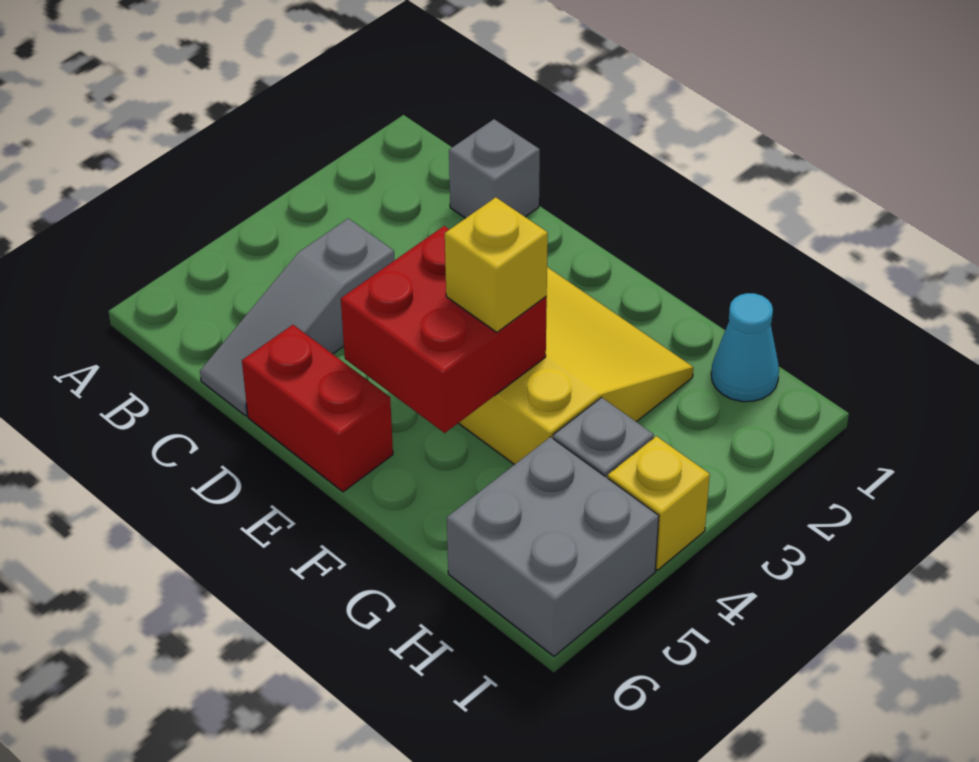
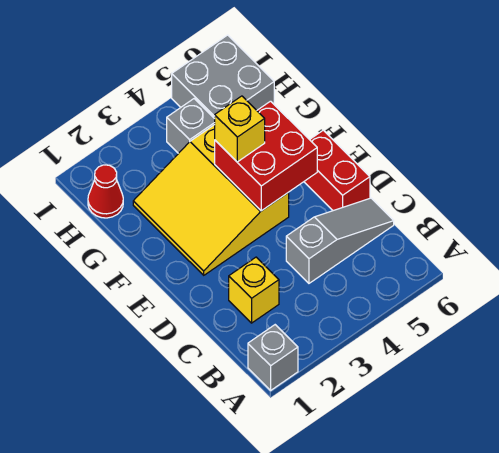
grey brick C1 level 1 -> grey brick A1 level 1
cyan cone H1 level 1 -> red cone H1 level 1
yellow brick I4 level 1 -> yellow brick C2 level 1

